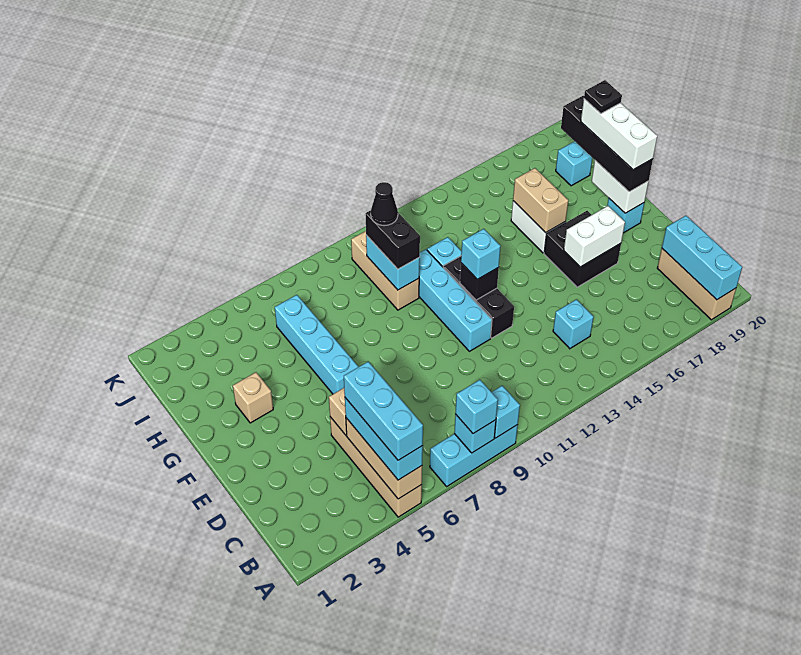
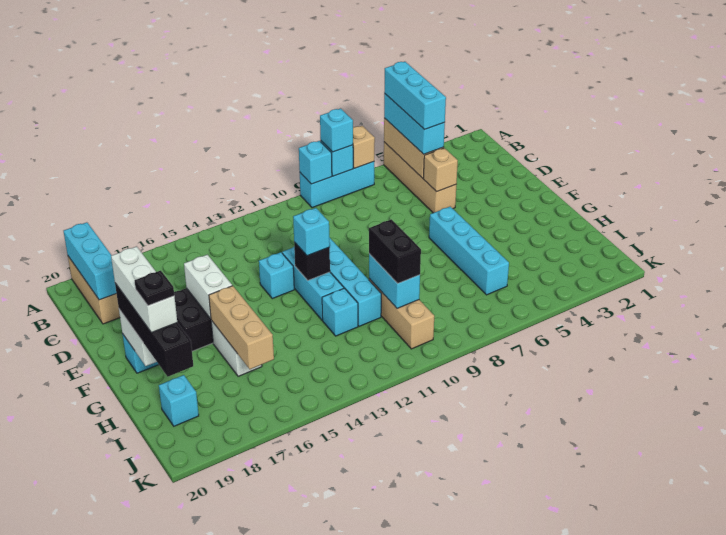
cyan brick C14 level 1 -> cyan brick E13 level 1
black brick E12:G12 level 1 -> cyan brick E12:G12 level 1
white brick E16:E17 level 2 -> white brick E16:F16 level 2
tan brick G3 level 1 -> tan brick A7 level 2
tan brick G16:H16 level 2 -> tan brick G16:I16 level 2
black cone I10 level 4 -> none

